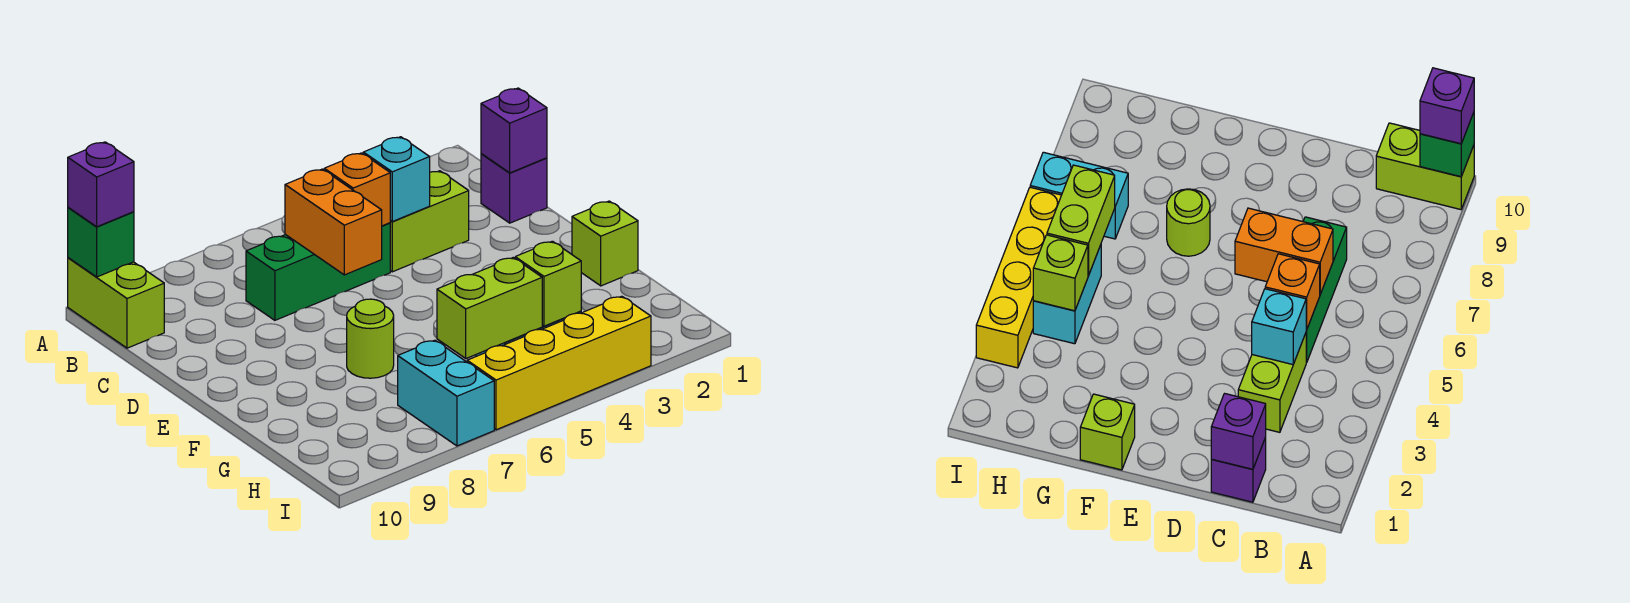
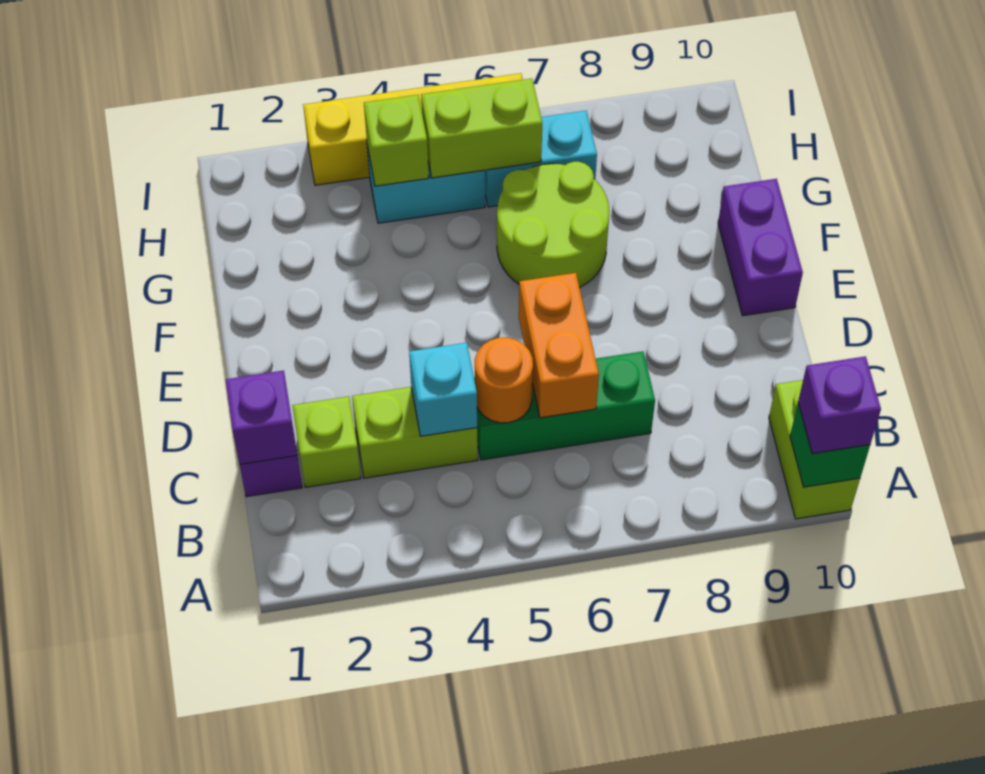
orange brick C5 level 2 -> orange round brick C5 level 2
none -> purple brick E10:F10 level 1
lime brick F1 level 1 -> lime brick C2 level 1
lime round brick F7 level 1 -> lime round brick F6:G7 level 1
cyan brick H7:I7 level 1 -> cyan brick H6:H7 level 1

